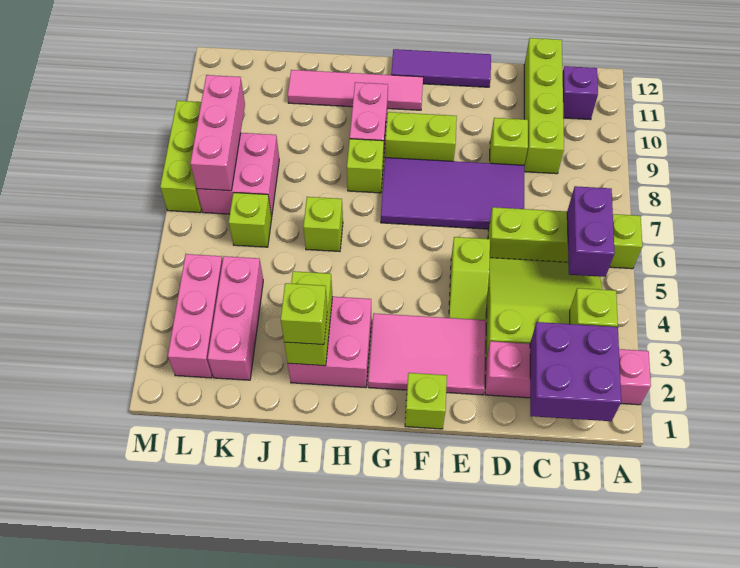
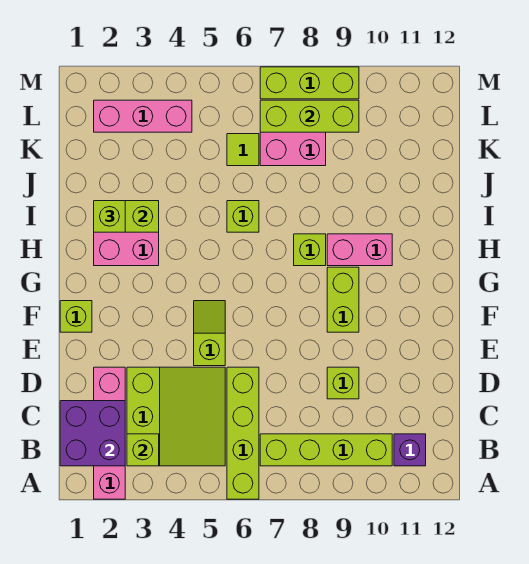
purple brick B5:B6 level 2 -> none
lime brick C9:C12 level 1 -> lime brick B7:B10 level 1
purple tile D7:G8 level 1 -> none
pink tile E2:G3 level 1 -> none
lime slope E4:E5 level 1 top 5 -> lime slope E5:F5 level 1 top E
purple tile E12:G12 level 1 -> none
pink tile G11:J11 level 1 -> none
pink brick K2:K4 level 1 -> none
lime brick K6 level 1 -> lime tile K6 level 1
pink brick L7:L9 level 2 -> lime brick L7:L9 level 2

